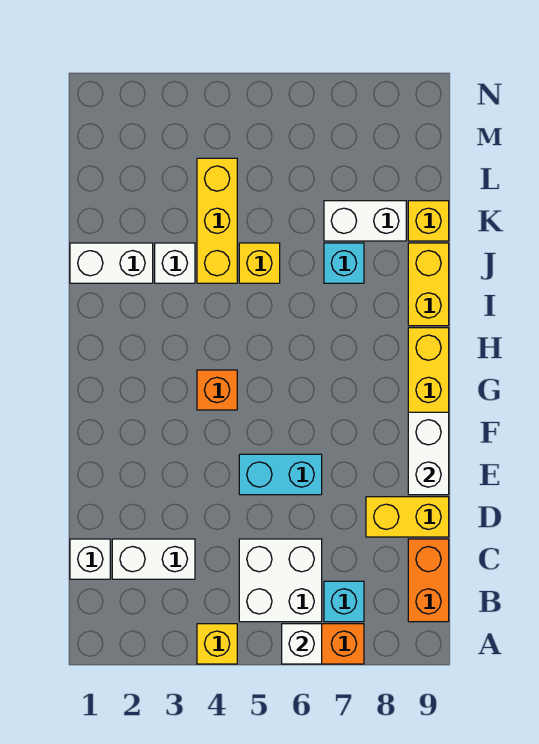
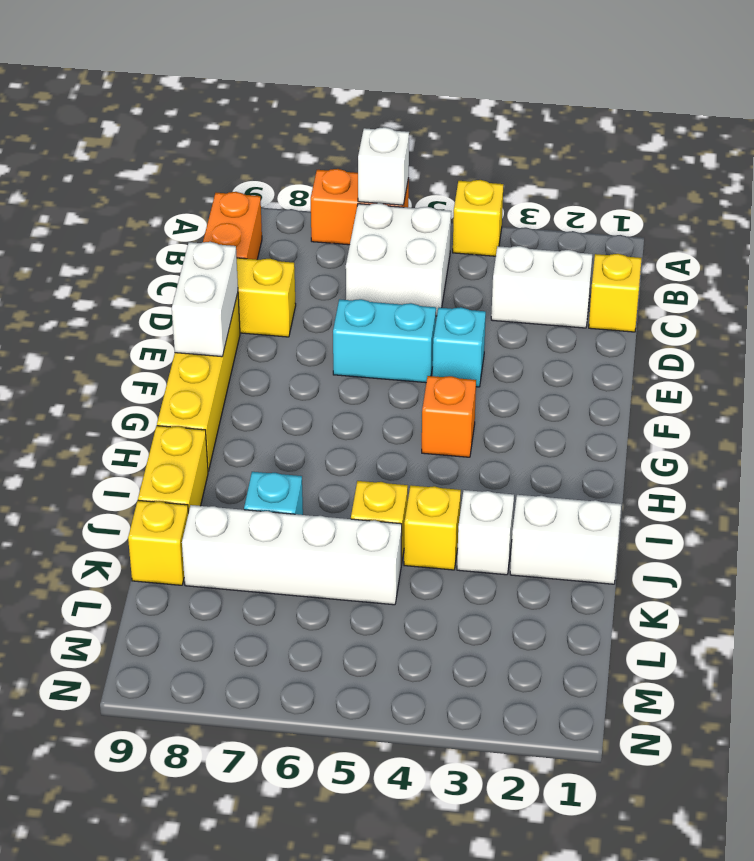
cyan brick B7 level 1 -> cyan brick E4 level 1
white brick C1 level 1 -> yellow brick C1 level 1
yellow brick J4:L4 level 1 -> yellow brick J4 level 1
white brick K7:K8 level 1 -> white brick K5:K8 level 1

